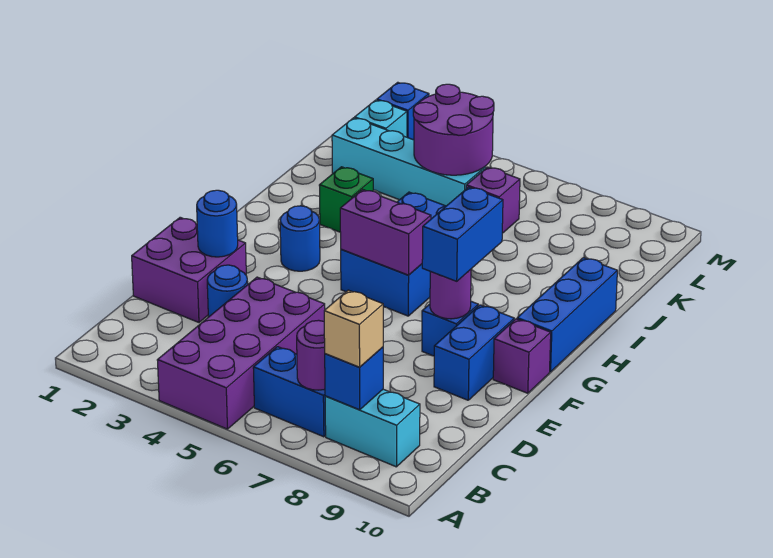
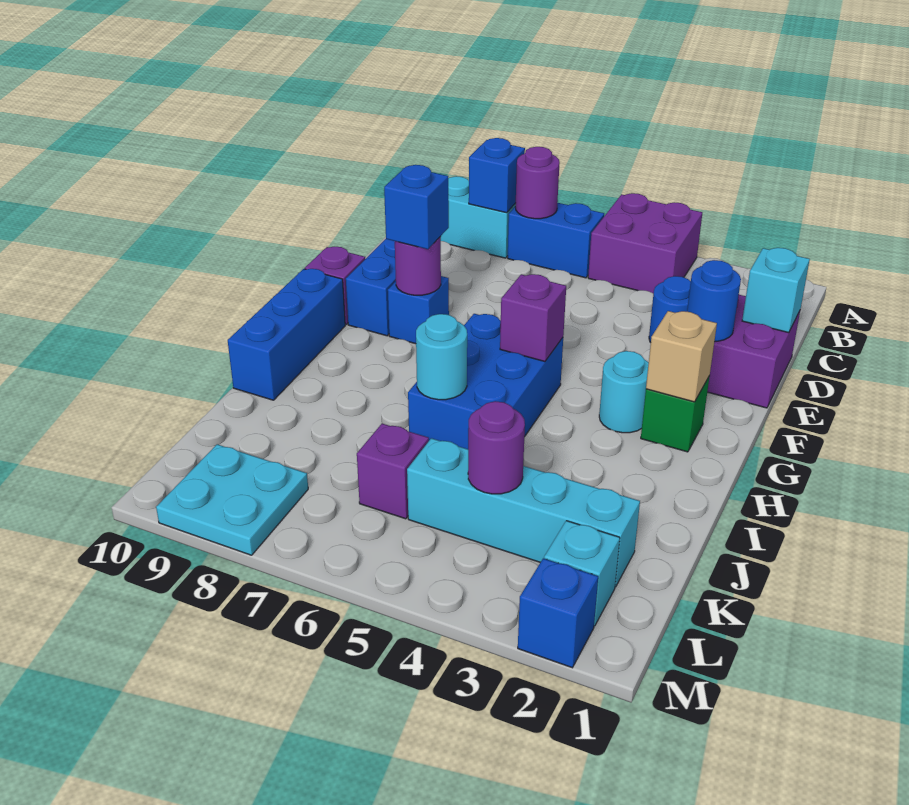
purple brick A4:D5 level 1 -> purple brick A4:B5 level 1
tan brick B8 level 3 -> tan brick G2 level 2
none -> cyan brick D1 level 2
blue brick F8:G8 level 3 -> blue brick F8 level 3
blue round brick G3 level 1 -> cyan round brick G3 level 1
purple brick G5:G6 level 2 -> purple brick G5 level 2
green brick I3 level 1 -> green brick G2 level 1
none -> cyan round brick I6 level 2
purple round brick K4:L5 level 2 -> purple round brick K4 level 2
none -> cyan plate L8:M9 level 1

